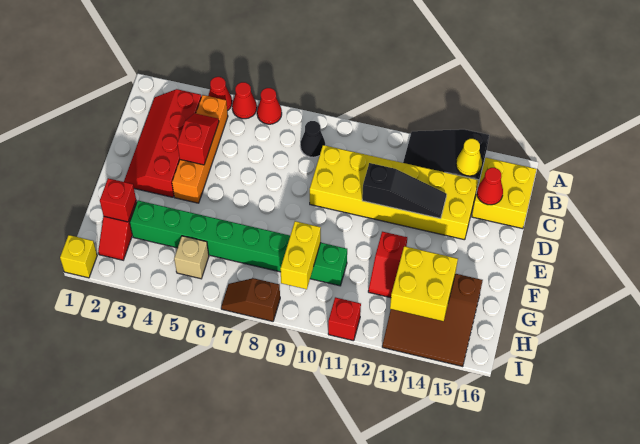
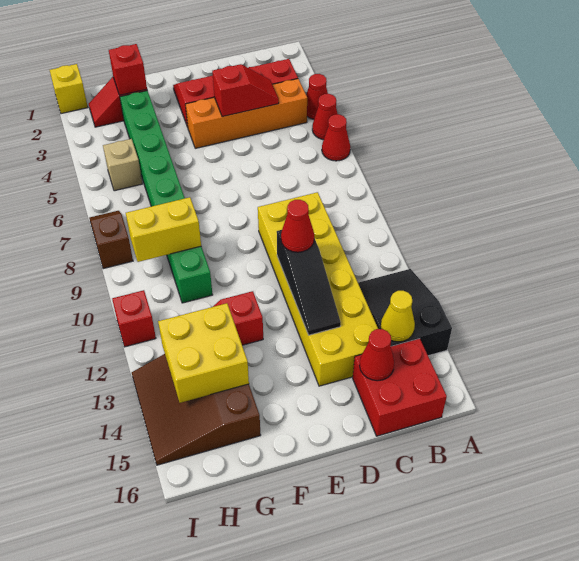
black cone B8 level 1 -> none
yellow brick B15:C16 level 1 -> red brick B15:C16 level 1
none -> red cone D11 level 3

